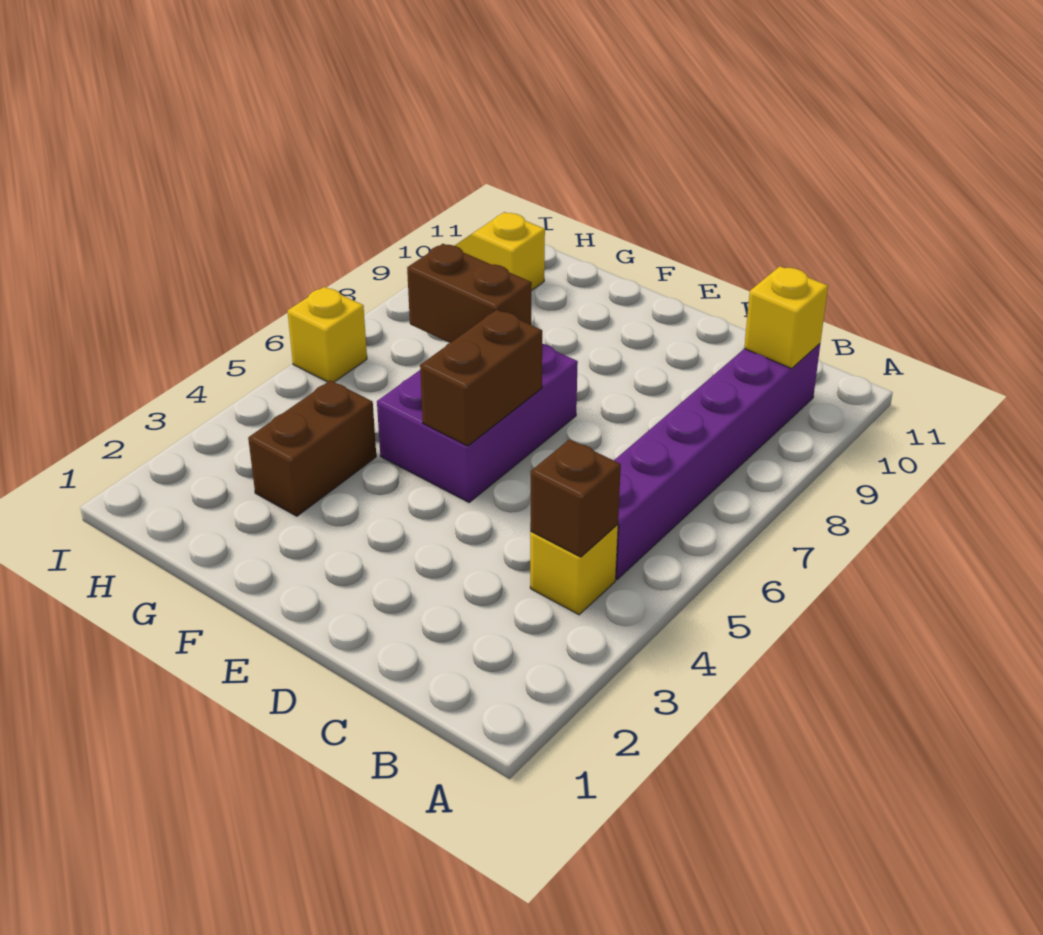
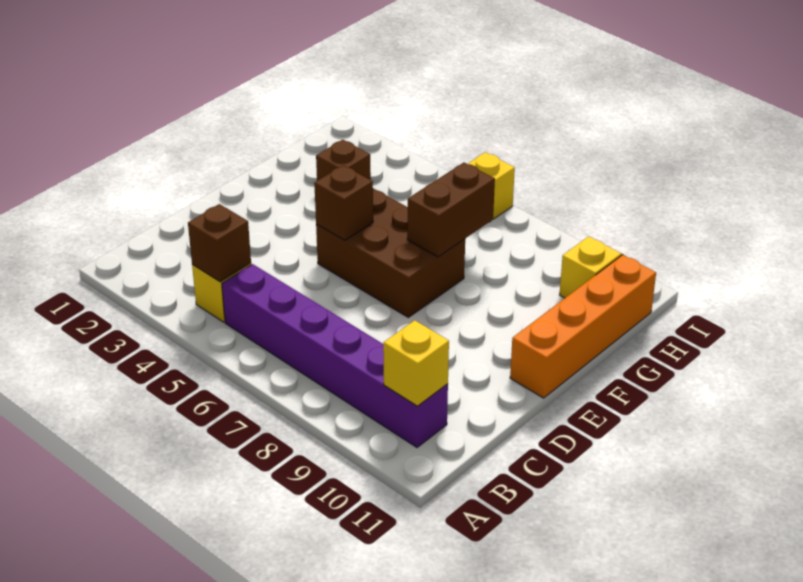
purple brick E5:F7 level 1 -> brown brick E5:F7 level 1
brown brick E5:E6 level 2 -> brown brick E5 level 2
none -> orange brick E11:H11 level 1
brown brick G3:G4 level 1 -> brown brick G3 level 1

